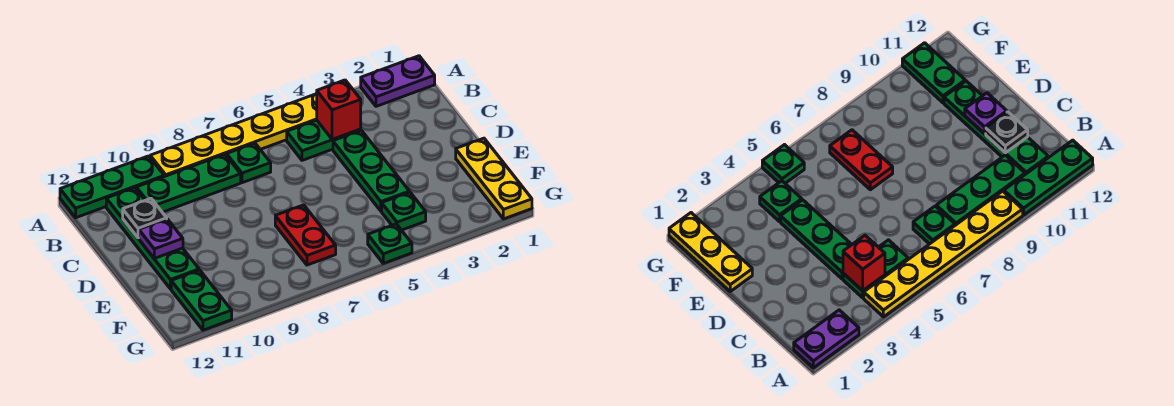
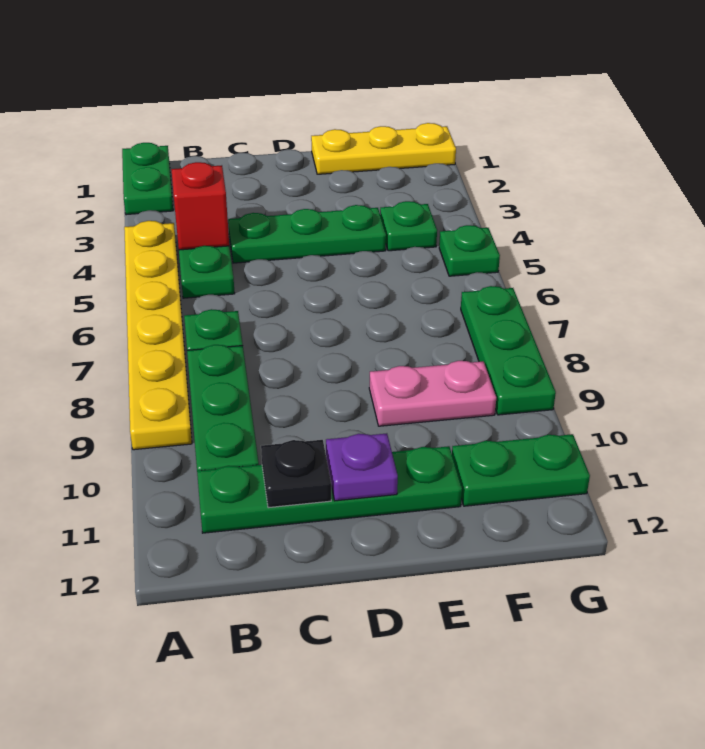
purple plate A1:A2 level 1 -> green plate A1:A2 level 1
green plate A10:A12 level 1 -> green plate G7:G9 level 1
red plate E7:F7 level 1 -> none
none -> pink plate E9:F9 level 1

